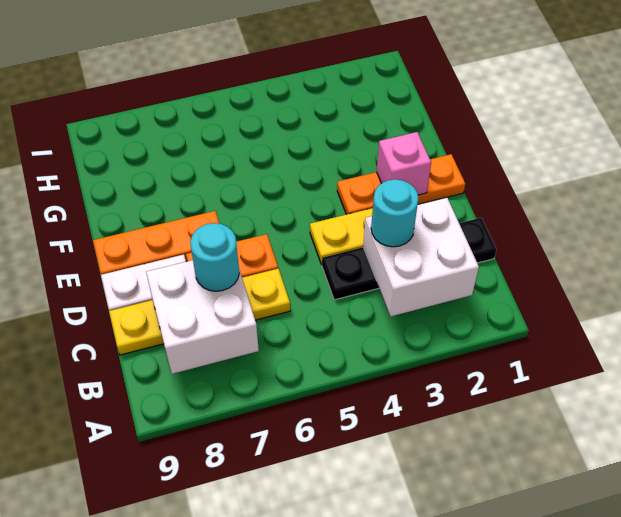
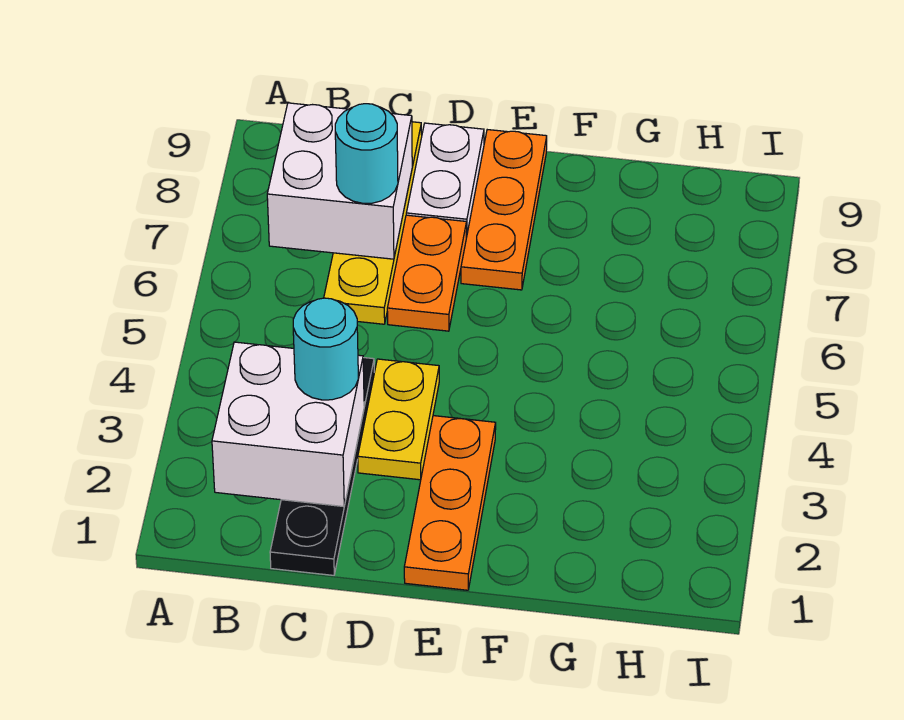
pink brick E2 level 2 -> none

